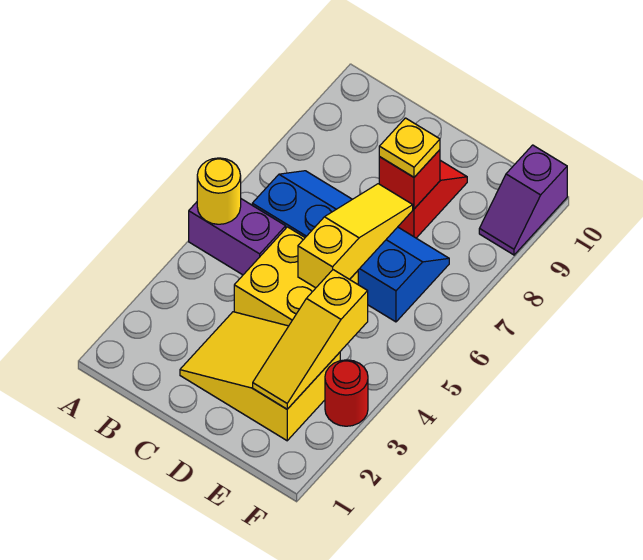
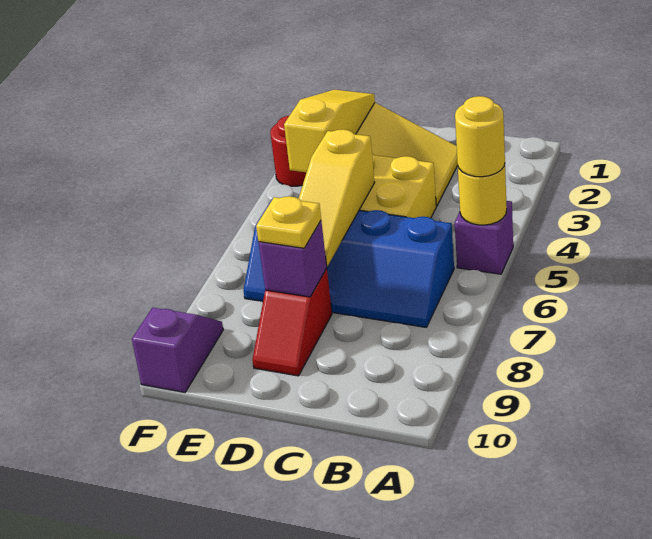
purple brick A5:B5 level 1 -> purple brick A5 level 1
none -> yellow round brick A5 level 3
red brick D8 level 2 -> purple brick D8 level 2

